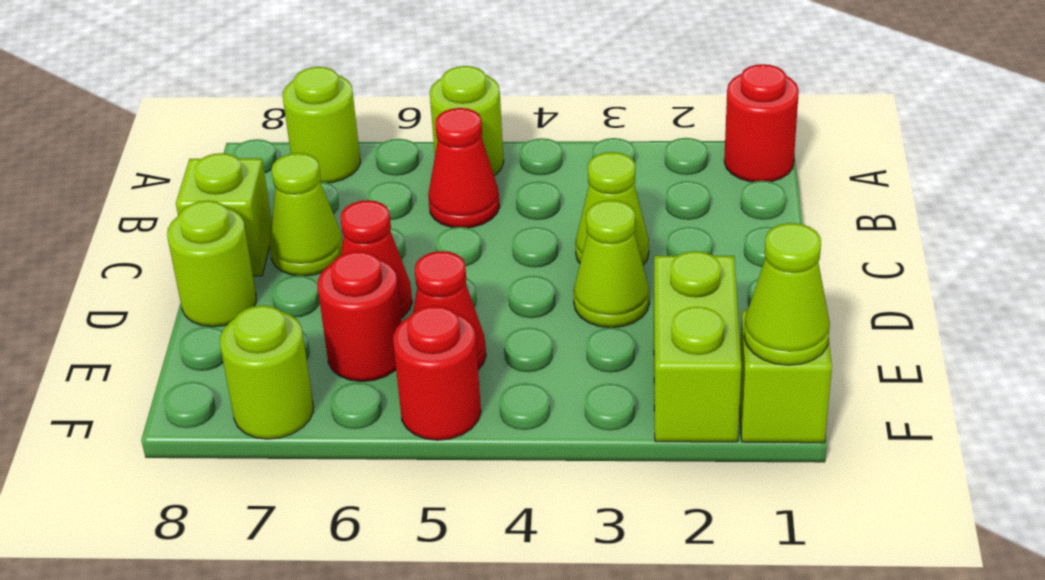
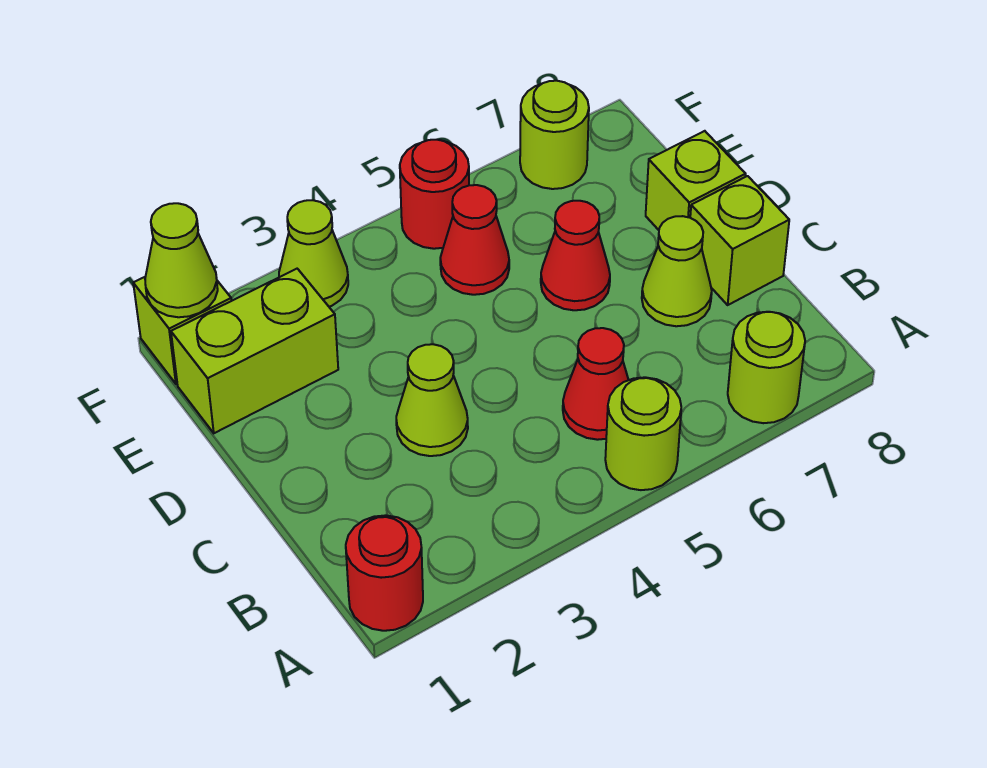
lime cone D3 level 1 -> lime cone F3 level 1
lime round brick D8 level 1 -> lime brick D8 level 1
lime brick E2:F2 level 1 -> lime brick E1:E2 level 1
red round brick E6 level 1 -> none

